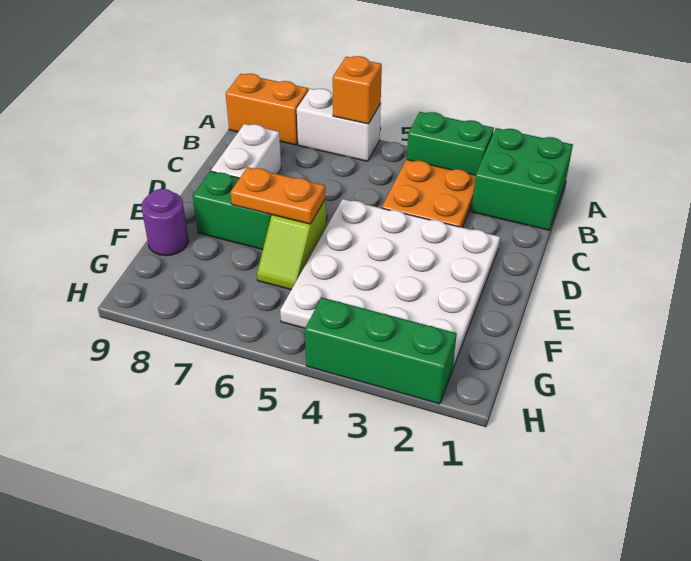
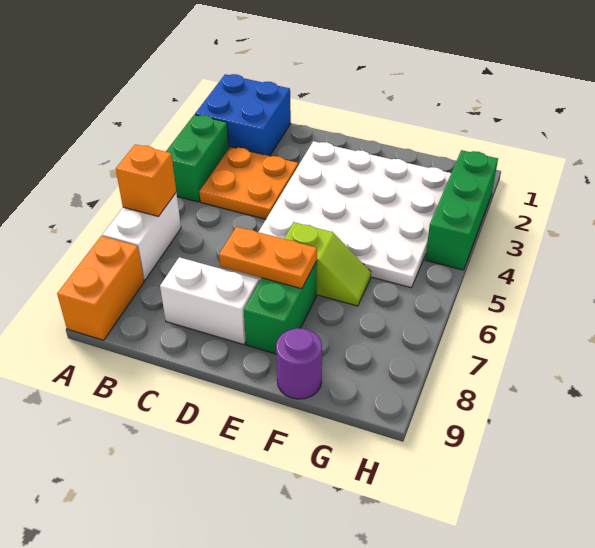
green brick A1:B2 level 1 -> blue brick A1:B2 level 1
orange plate E6:E7 level 2 -> orange plate D7:E7 level 2

